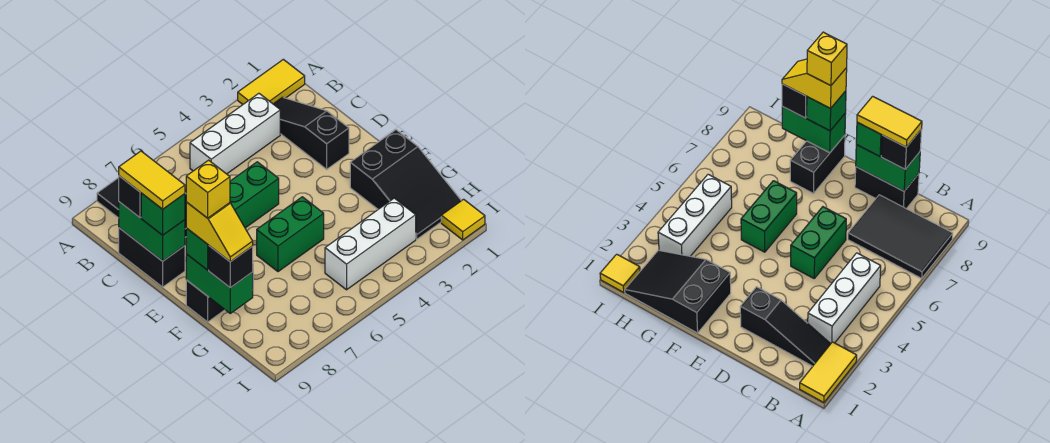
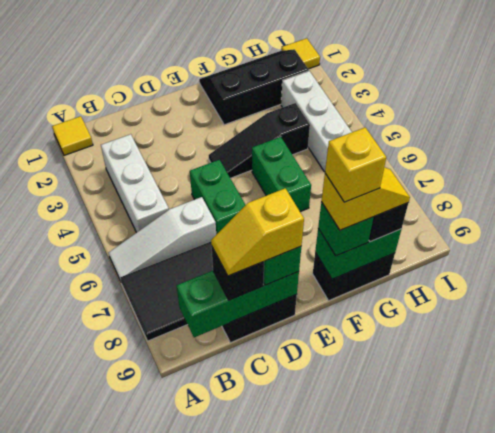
yellow tile A1:A2 level 1 -> yellow tile A1 level 1
none -> white slope A6:C6 level 1 top C
black slope B2:D2 level 1 top D -> black slope E4:G4 level 1 top G
green brick C9:D9 level 2 -> green brick B9:D9 level 2
yellow tile C9:D9 level 4 -> yellow slope C9:D9 level 4 top D
black slope F1:H2 level 1 top F -> black slope F1:H2 level 1 top 2
black brick F8:F9 level 1 -> black brick F9:G9 level 1

